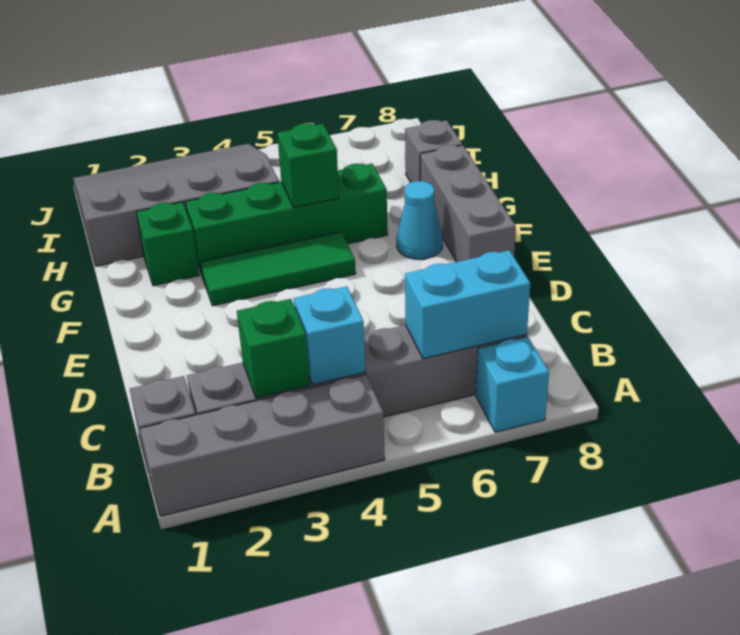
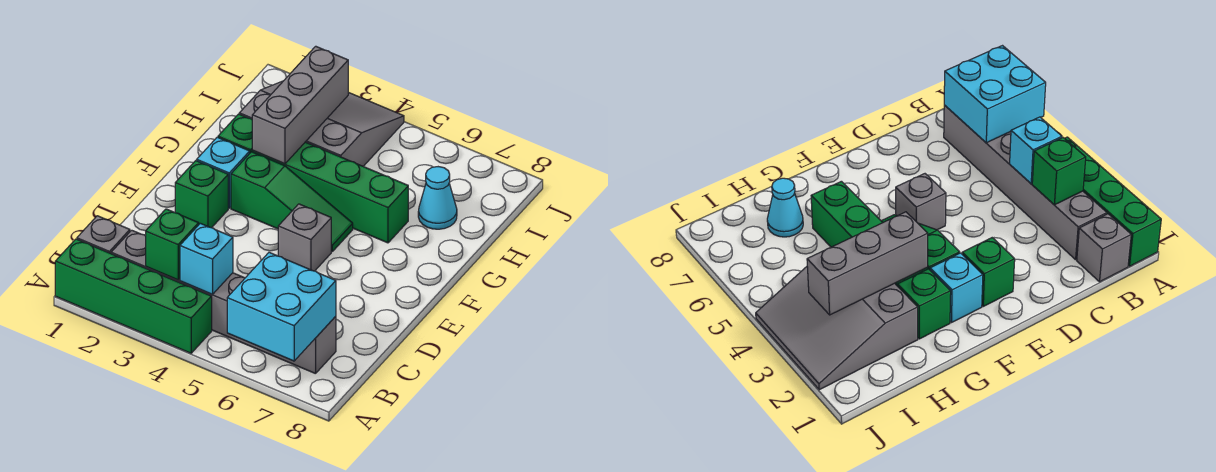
grey brick A1:A4 level 1 -> green brick A1:A4 level 1
cyan brick A7 level 1 -> cyan brick F2 level 1
cyan brick B6:B7 level 2 -> cyan brick A6:B7 level 2
grey brick E8:G8 level 1 -> grey brick G3:I3 level 2
green tile F3:F5 level 1 -> green slope F3:F5 level 1 top 3
cyan cone F7 level 1 -> cyan cone H7 level 1
green brick G5 level 2 -> green brick E2 level 1
grey slope H1:J4 level 1 top H -> grey slope H2:J4 level 1 top H
grey brick H8 level 1 -> grey brick E5 level 1

